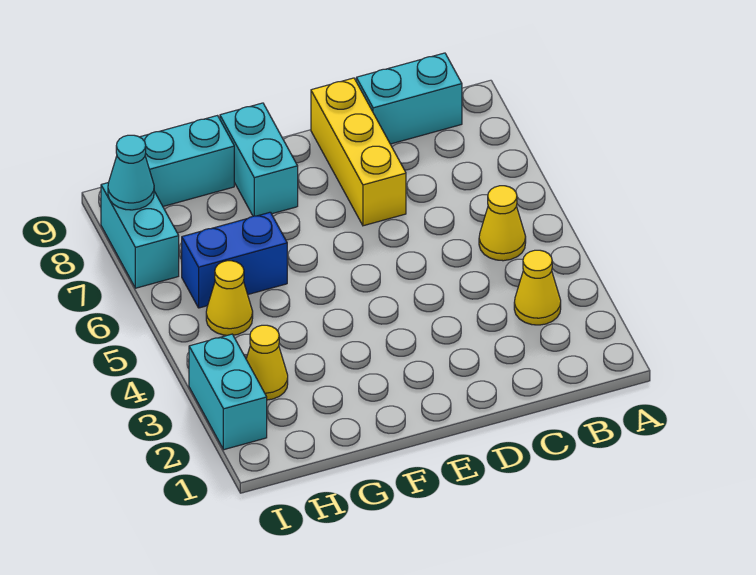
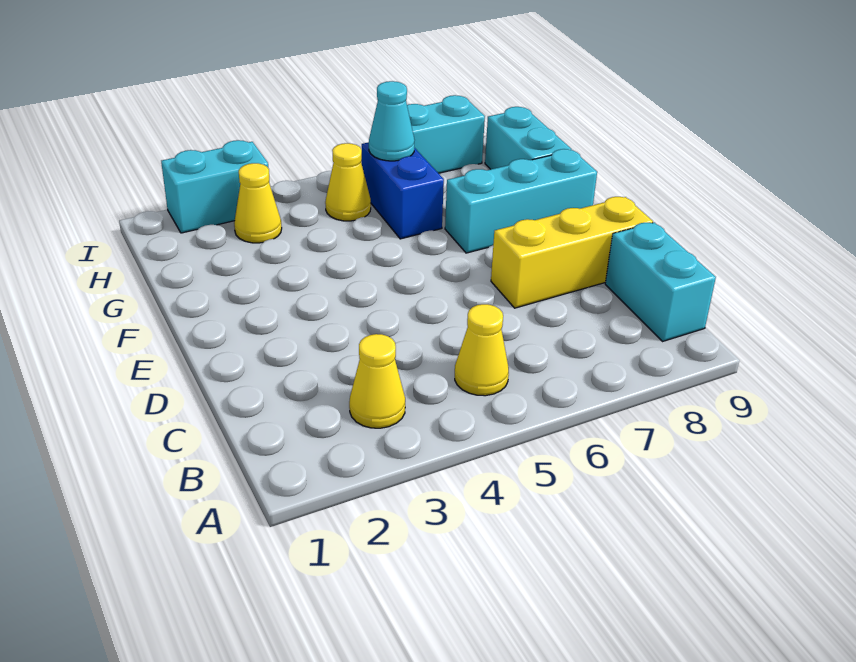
cyan brick F8:F9 level 1 -> cyan brick F7:F9 level 1
cyan cone I8 level 2 -> cyan cone H6 level 2

